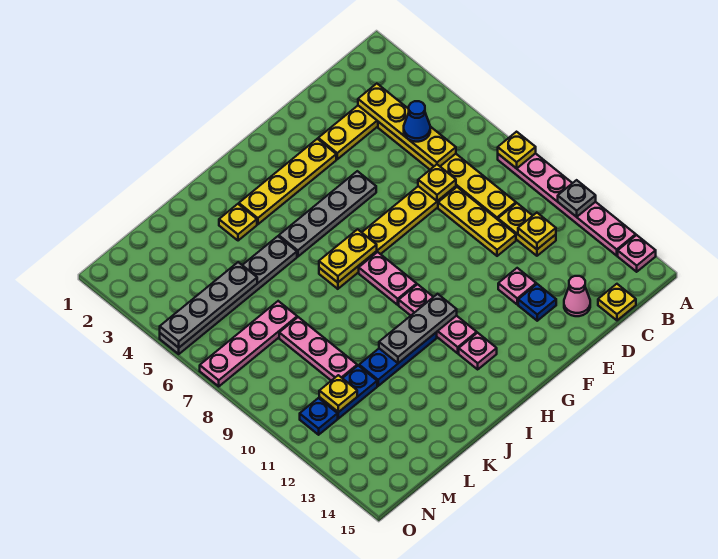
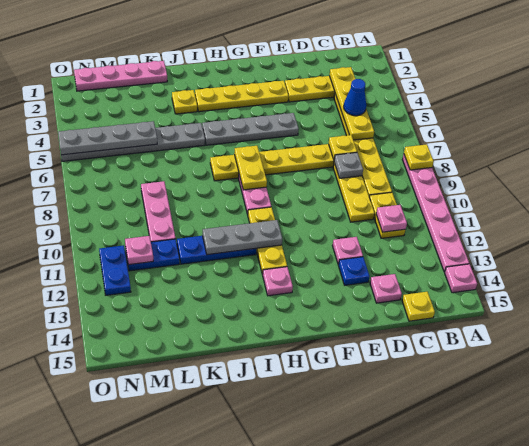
grey plate A11 level 2 -> grey plate D8 level 2
yellow plate C11 level 2 -> pink plate C11 level 2
pink cone D14 level 1 -> pink plate D14 level 1
yellow plate H7:I7 level 2 -> yellow plate H7:H8 level 2
pink plate H10:H12 level 1 -> yellow plate H10:H12 level 1
pink plate L7:O7 level 1 -> pink plate K1:N1 level 1
yellow plate M11 level 2 -> pink plate M11 level 2
blue plate N11 level 1 -> blue plate N11:N12 level 1

